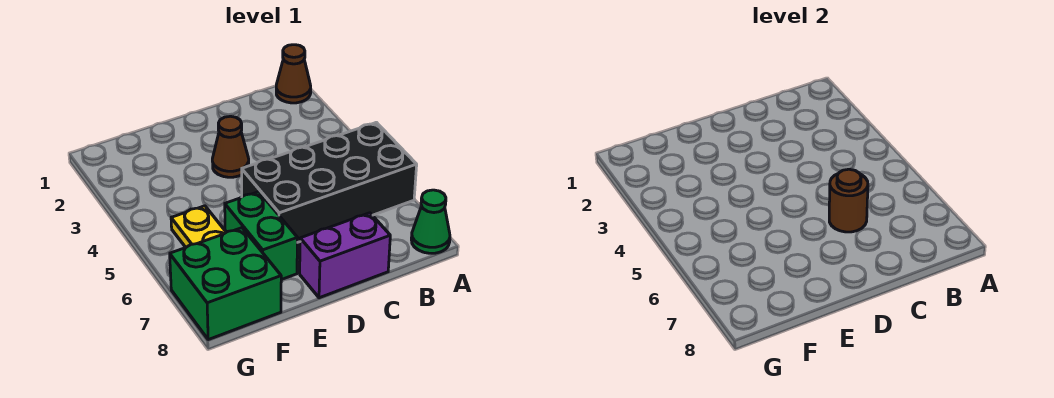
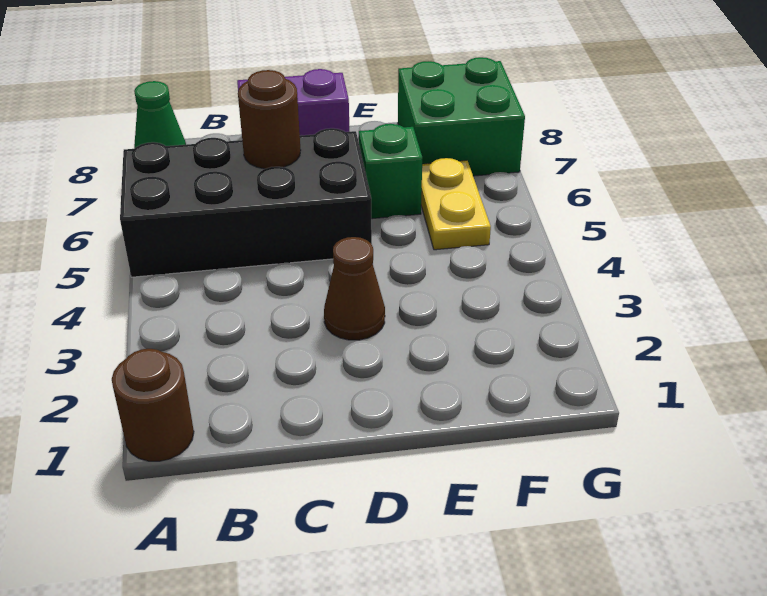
brown cone A1 level 1 -> brown round brick A1 level 1
green brick E6:E7 level 1 -> green brick E6 level 1

